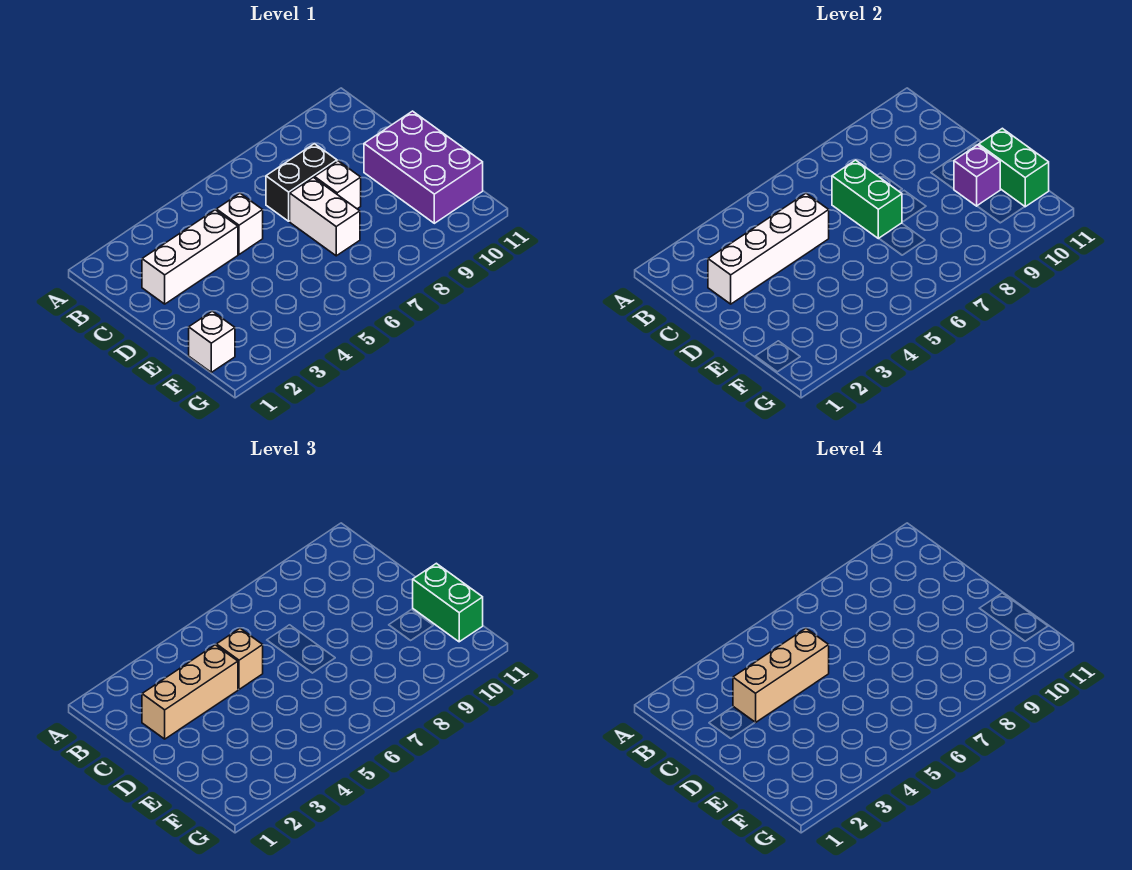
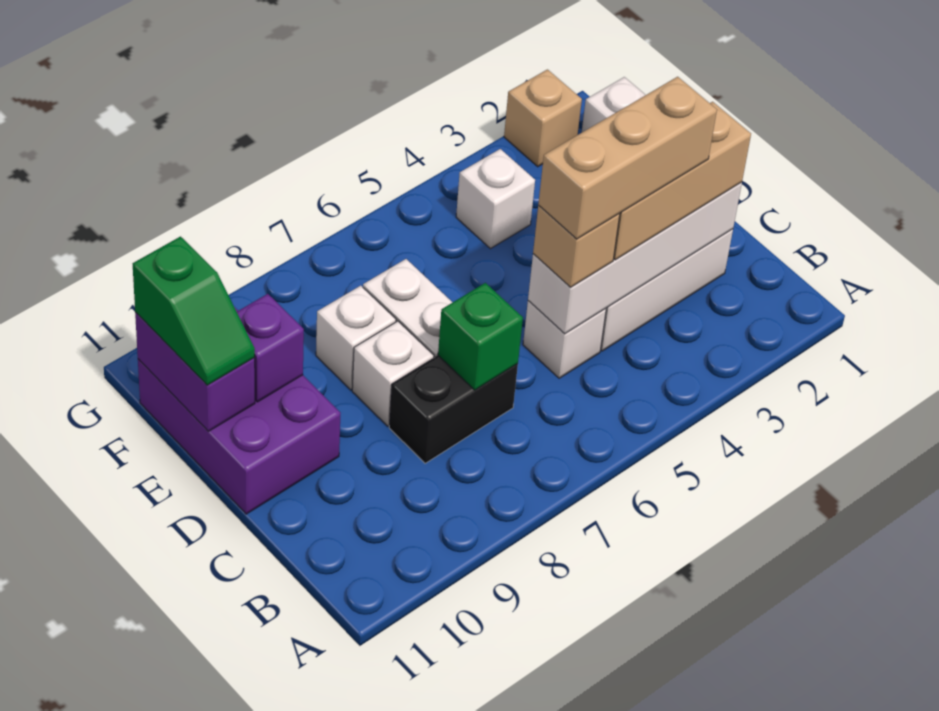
green brick C7:D7 level 2 -> green brick C7 level 2
none -> white brick E8 level 1
green brick E11:F11 level 2 -> purple brick E11:F11 level 2
green brick E11:F11 level 3 -> green slope E11:F11 level 3 top F
none -> white brick F4 level 1
none -> tan brick G2 level 1

